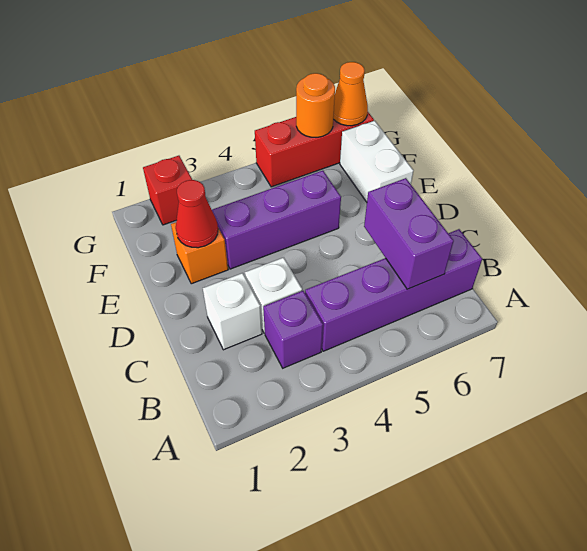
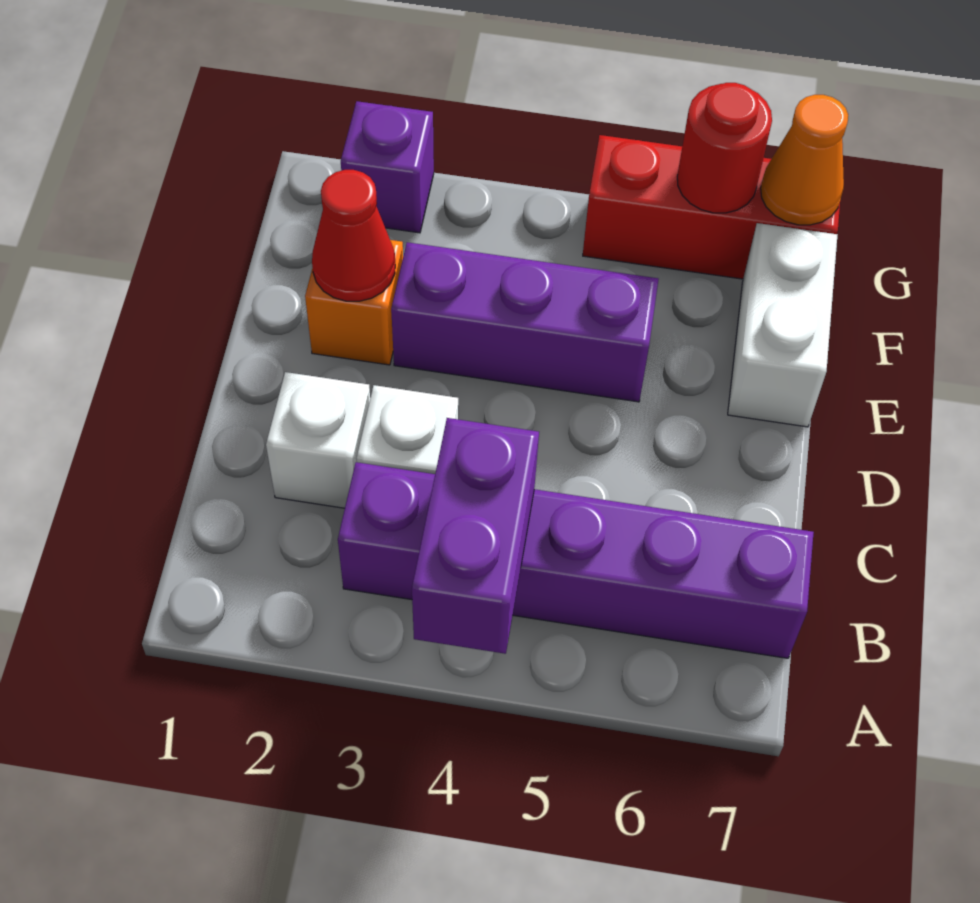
purple brick B6:C6 level 2 -> purple brick A4:B4 level 2
red brick G2 level 1 -> purple brick G2 level 1
orange round brick G6 level 2 -> red round brick G6 level 2

